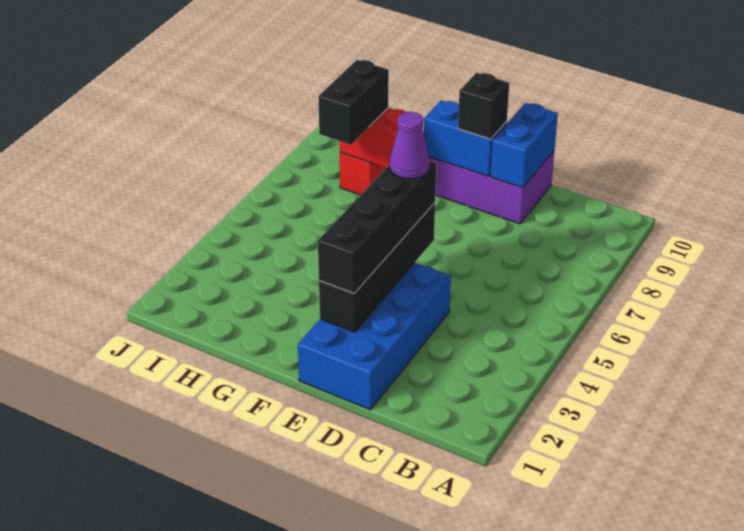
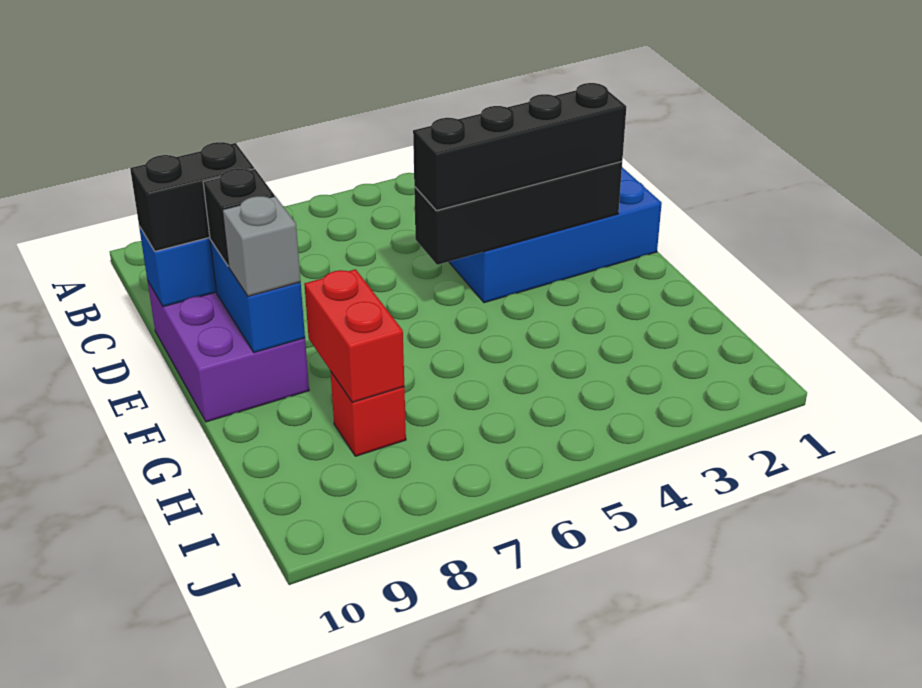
purple cone E5 level 4 -> none
none -> grey brick F9 level 3
black brick H7:H8 level 3 -> black brick D9:D10 level 3

